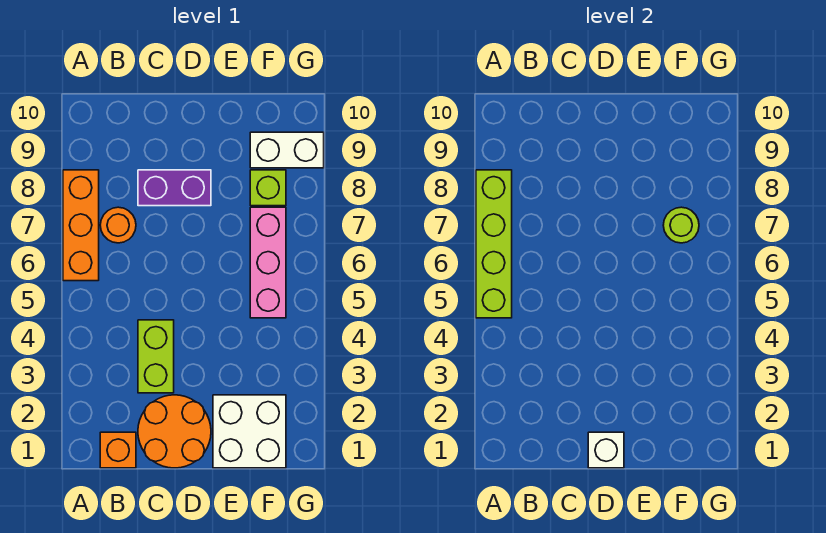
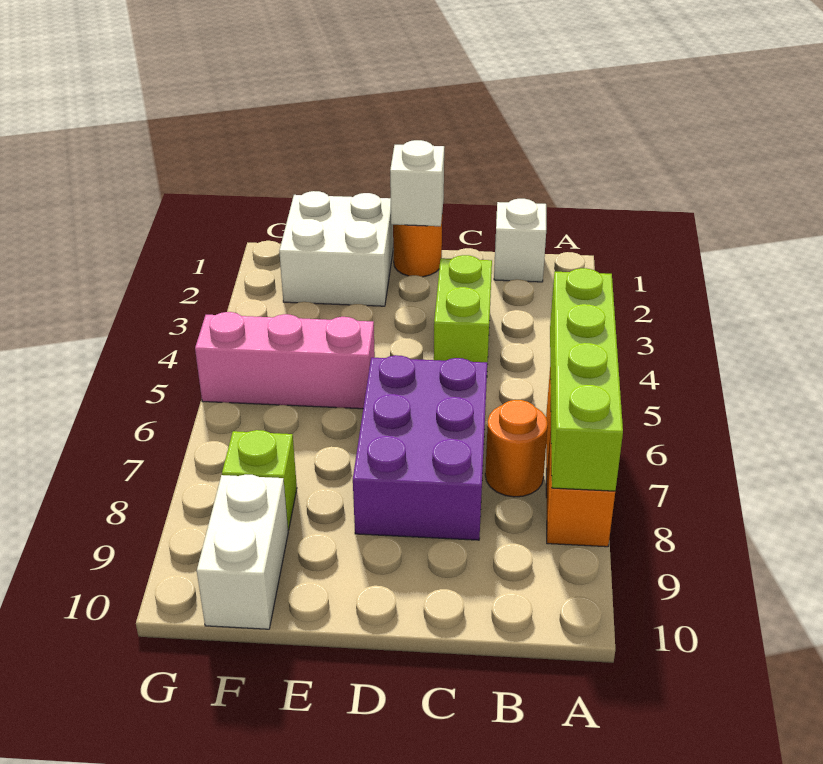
orange brick B1 level 1 -> white brick B1 level 1
orange round brick C1:D2 level 1 -> orange round brick D1 level 1
purple brick C8:D8 level 1 -> purple brick C6:D8 level 1
pink brick F5:F7 level 1 -> pink brick E5:G5 level 1
lime round brick F7 level 2 -> none
white brick F9:G9 level 1 -> white brick F9:F10 level 1

